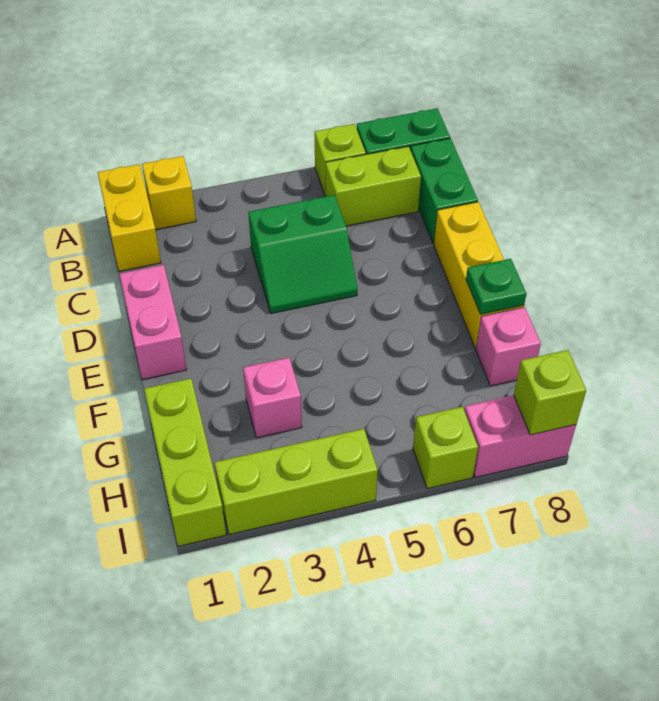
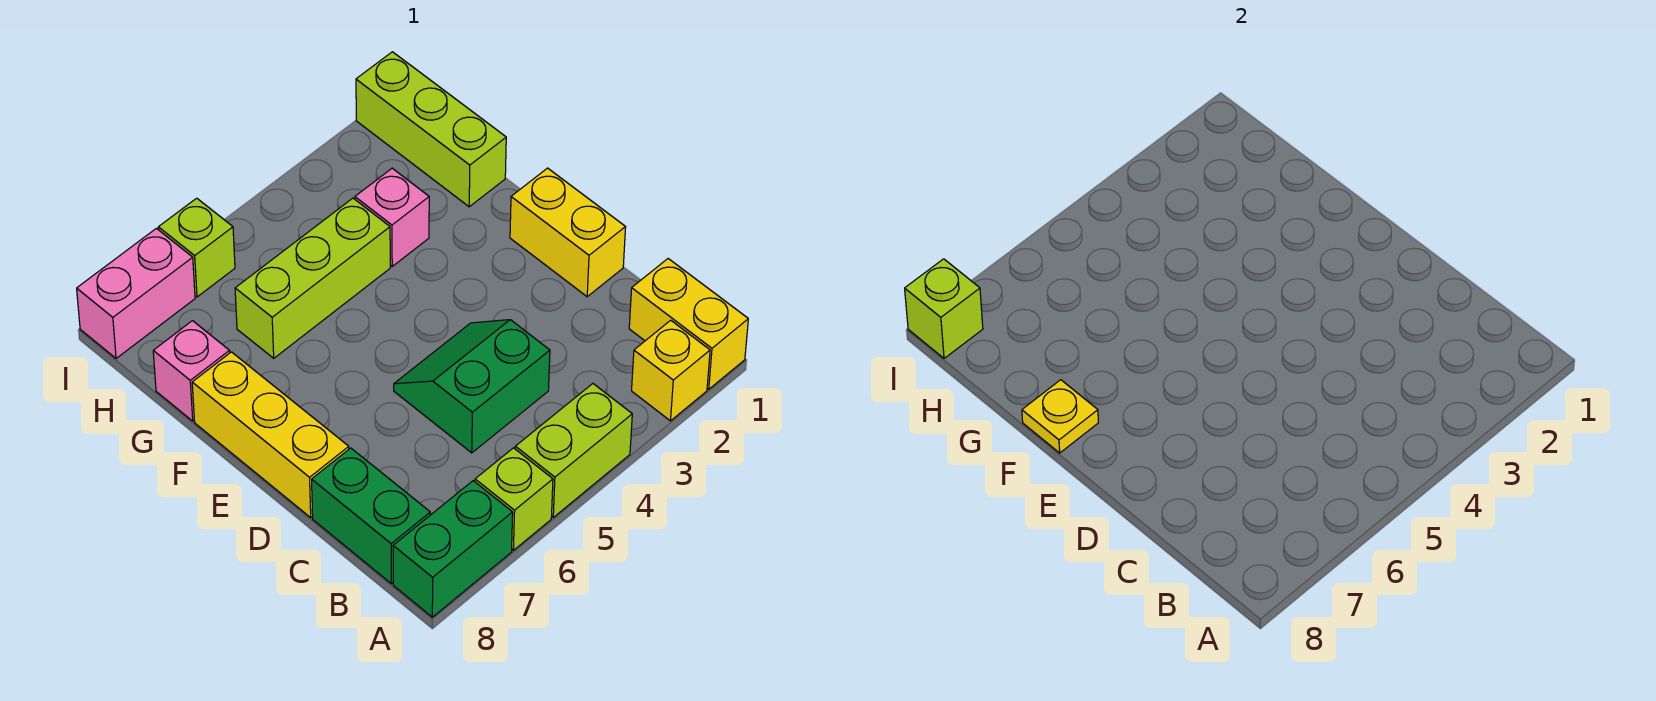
lime brick B6:B7 level 1 -> lime brick A4:A5 level 1
pink brick D1:E1 level 1 -> yellow brick D1:E1 level 1
green plate F8 level 2 -> yellow plate F8 level 2
lime brick I2:I4 level 1 -> lime brick G4:G6 level 1

